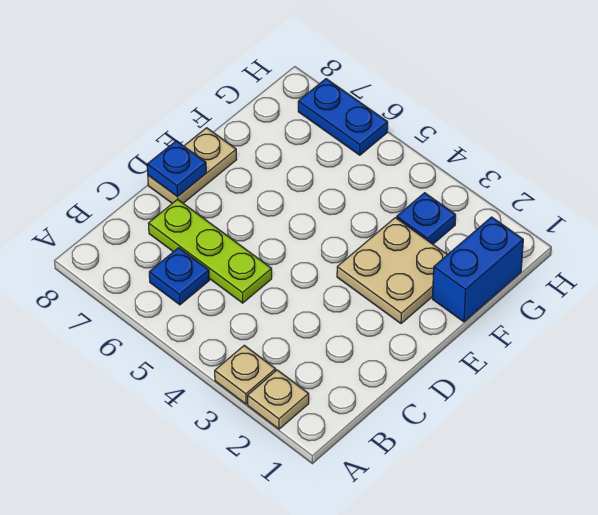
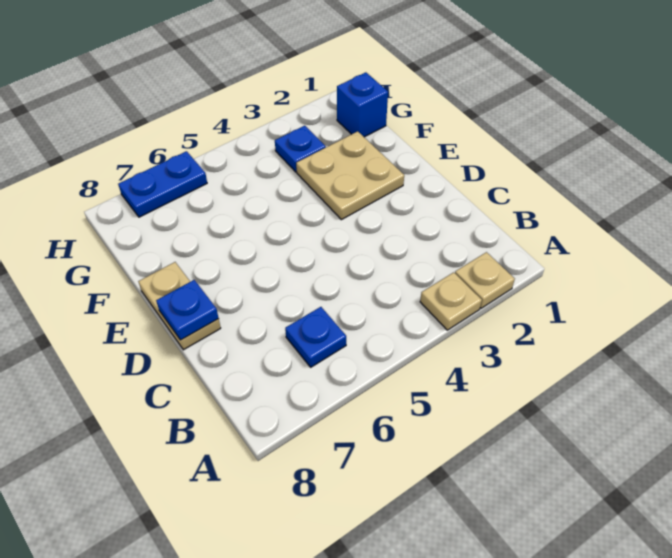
lime plate C5:C7 level 1 -> none
blue brick F1:G1 level 1 -> blue brick G1 level 1

